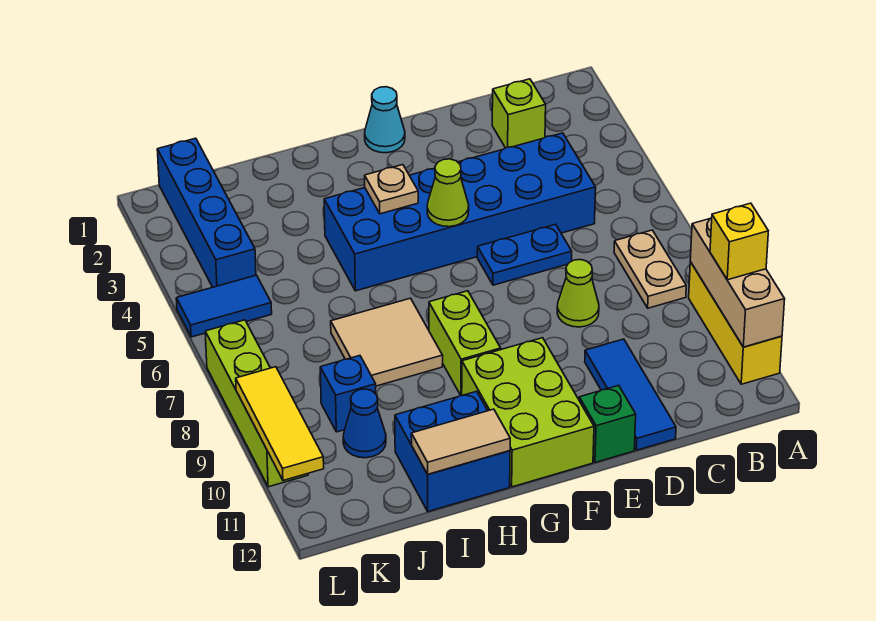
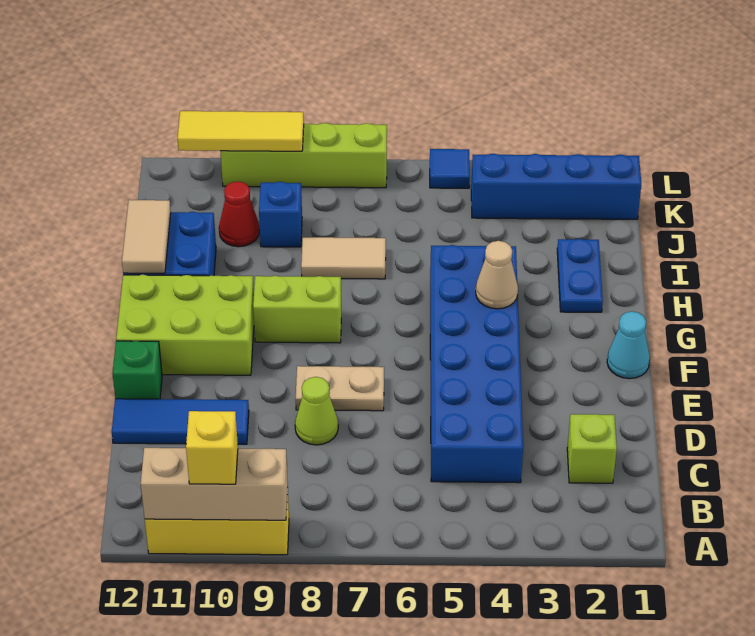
tan plate B7:B8 level 1 -> tan plate E7:E8 level 1
blue plate D6:E6 level 1 -> blue plate H2:I2 level 1
lime cone F5 level 2 -> none
tan plate G4 level 2 -> tan cone G4 level 2
tan tile H7:I8 level 1 -> tan tile I7:I8 level 1
blue cone J10 level 1 -> red cone J10 level 1
blue tile K5:L5 level 1 -> blue tile L5 level 1

